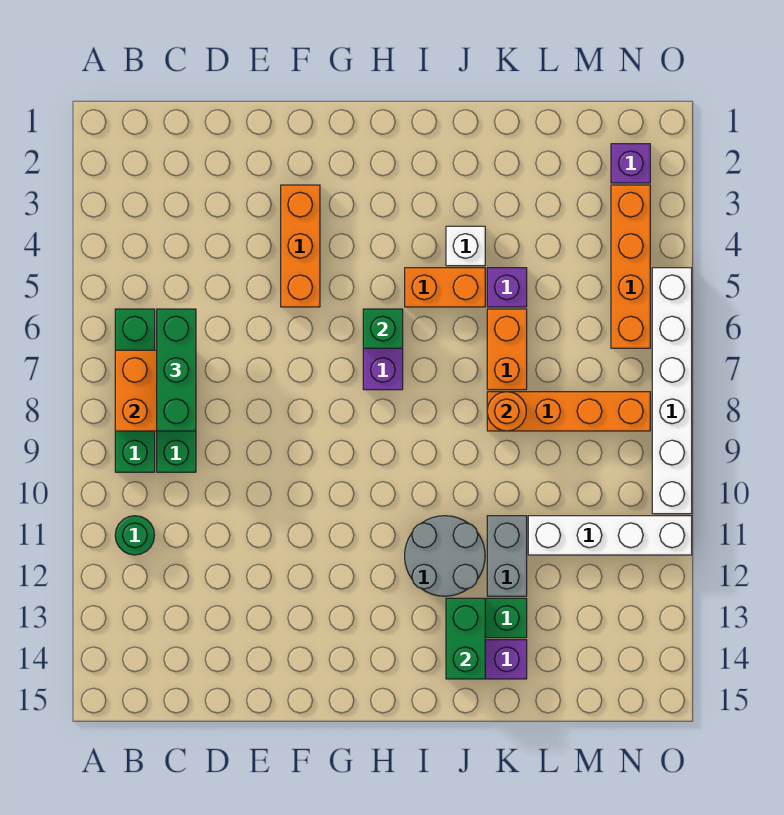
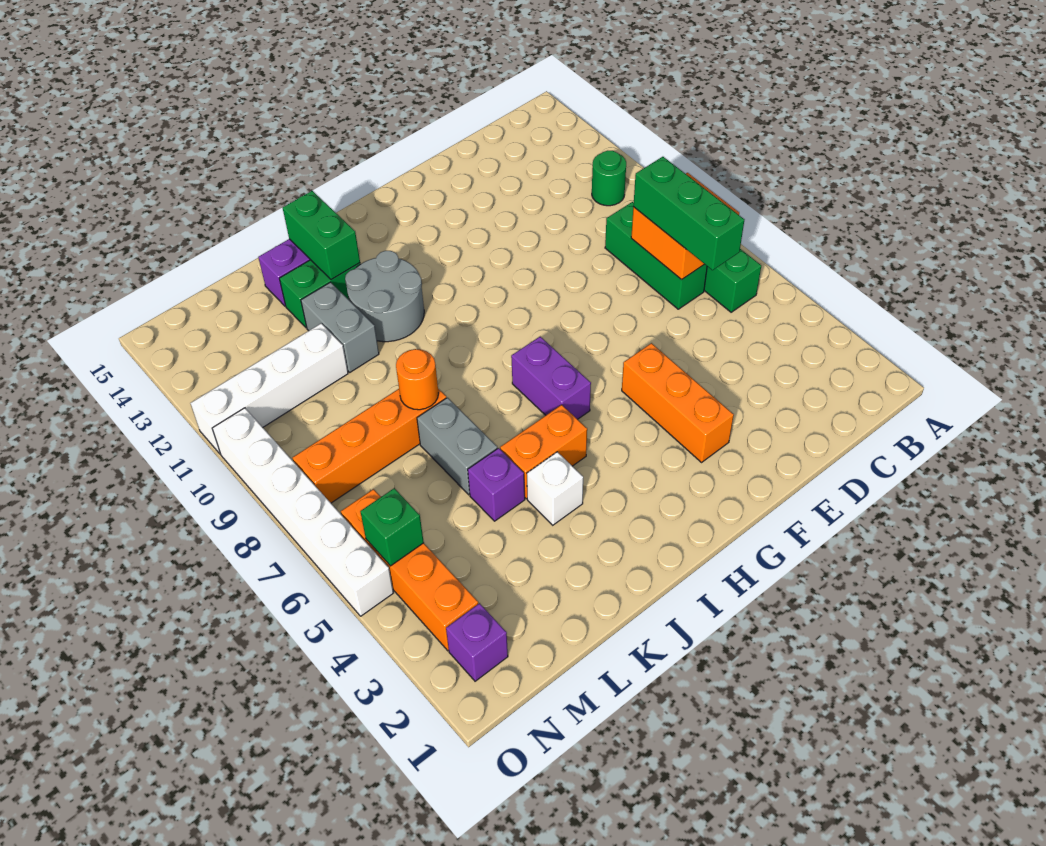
green brick H6 level 2 -> green brick N5 level 2
orange brick K6:K7 level 1 -> grey brick K6:K7 level 1

